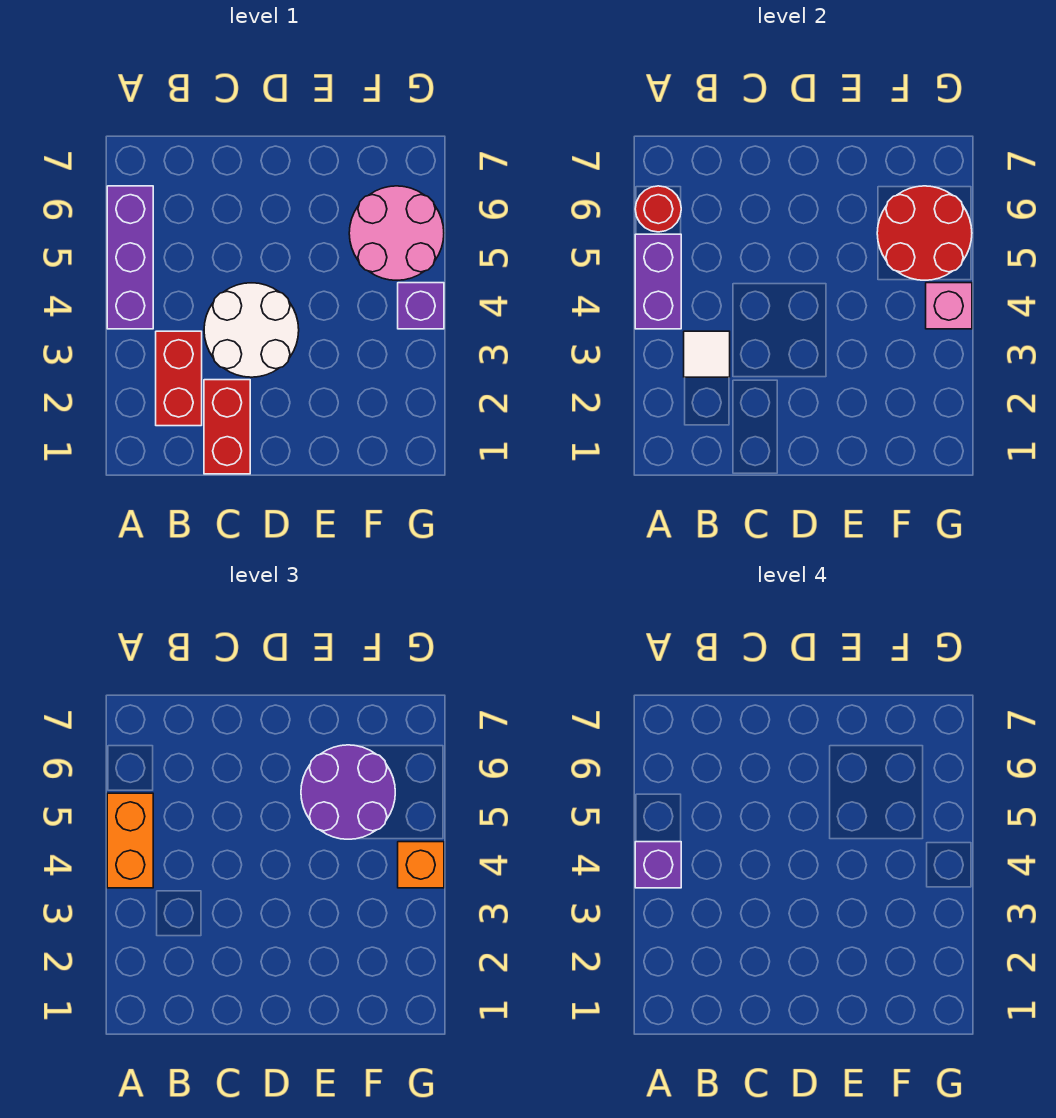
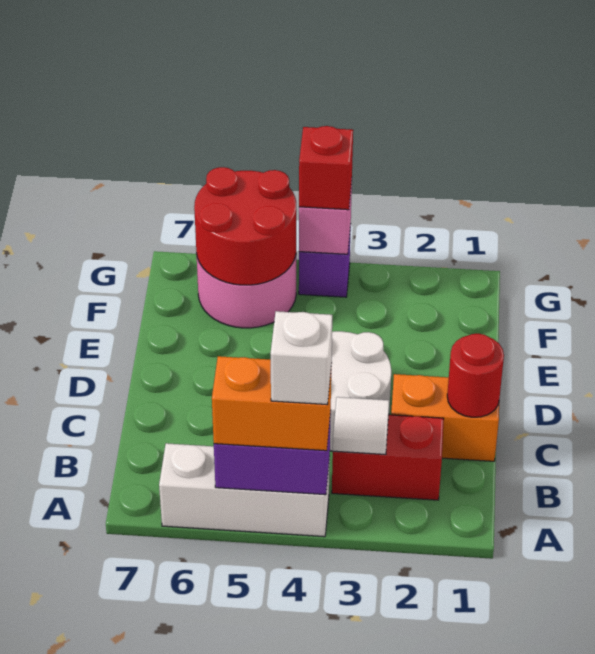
purple brick A4:A6 level 1 -> white brick A4:A6 level 1
purple brick A4 level 4 -> white brick A4 level 4
red round brick A6 level 2 -> red round brick C1 level 2
red brick C1:C2 level 1 -> orange brick C1:C2 level 1
purple round brick E5:F6 level 3 -> none
orange brick G4 level 3 -> red brick G4 level 3

